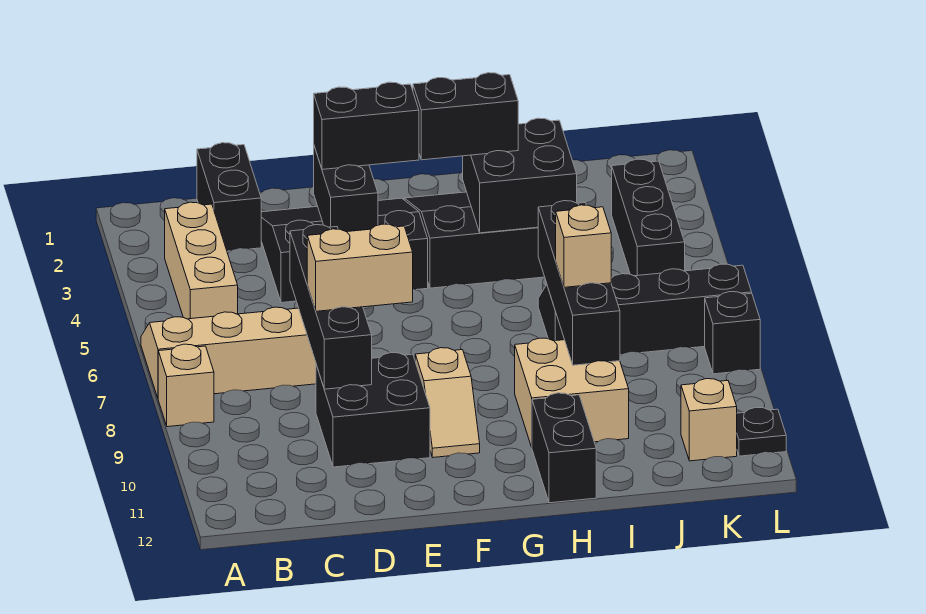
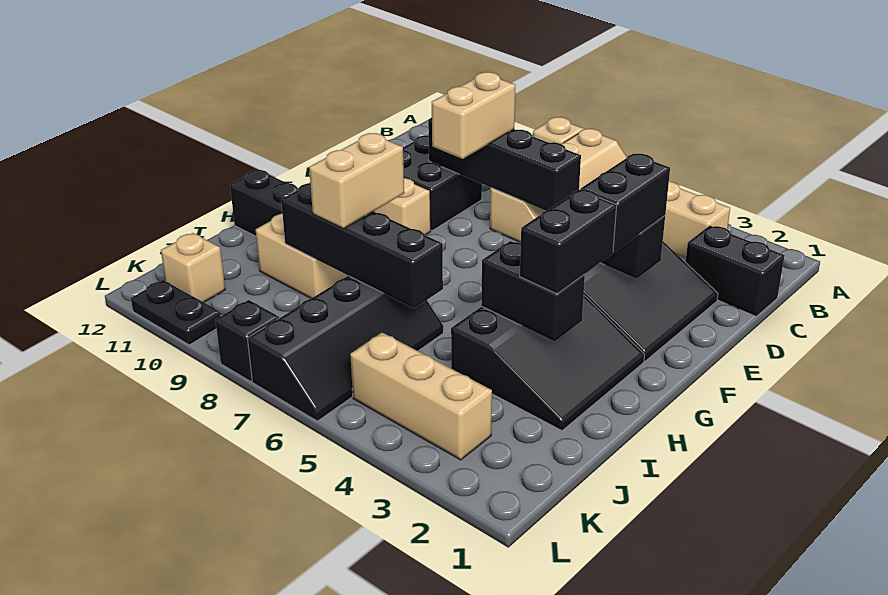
black brick H3:I4 level 2 -> black brick H3:H4 level 2
tan brick I8 level 3 -> tan brick H8:I8 level 3
black brick K3:K5 level 1 -> tan brick K3:K5 level 1
black plate L11 level 1 -> black plate L10:L11 level 1

